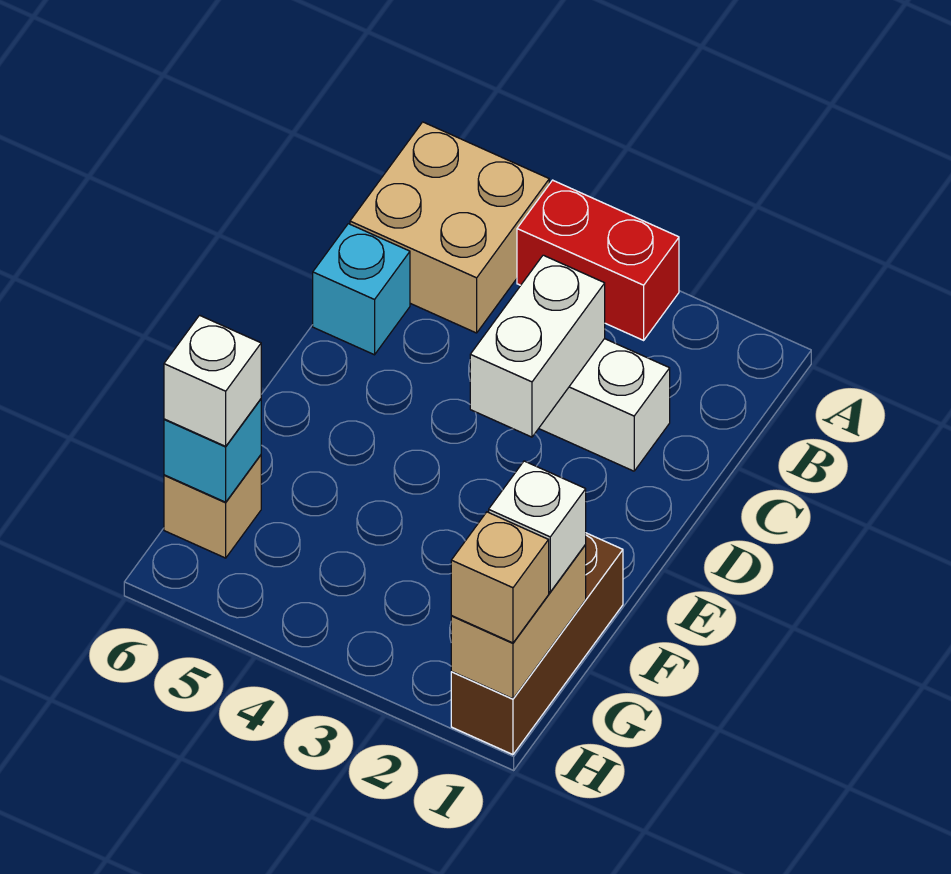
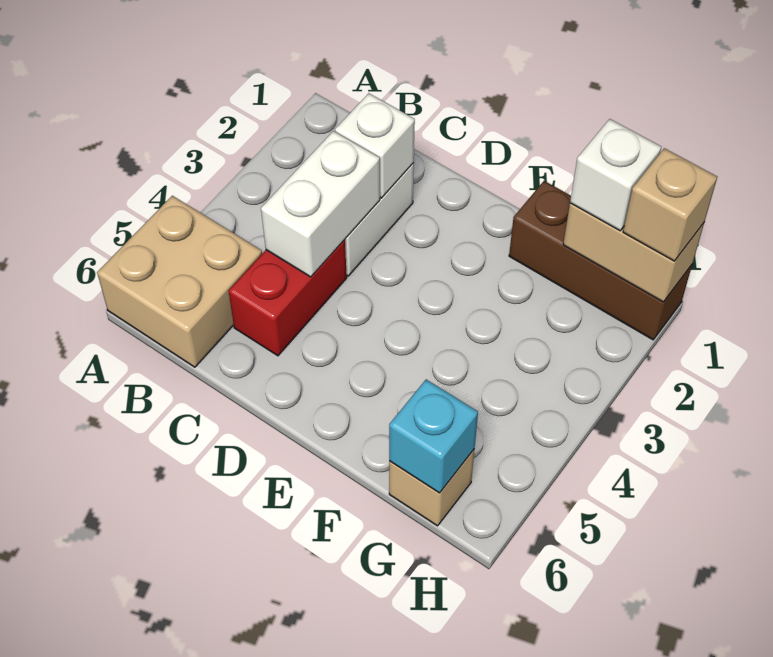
red brick A3:A4 level 1 -> red brick C4:C5 level 1
white brick C3:D3 level 2 -> white brick C3:C4 level 2
cyan brick C6 level 1 -> none
white brick G6 level 3 -> white brick C2 level 2

